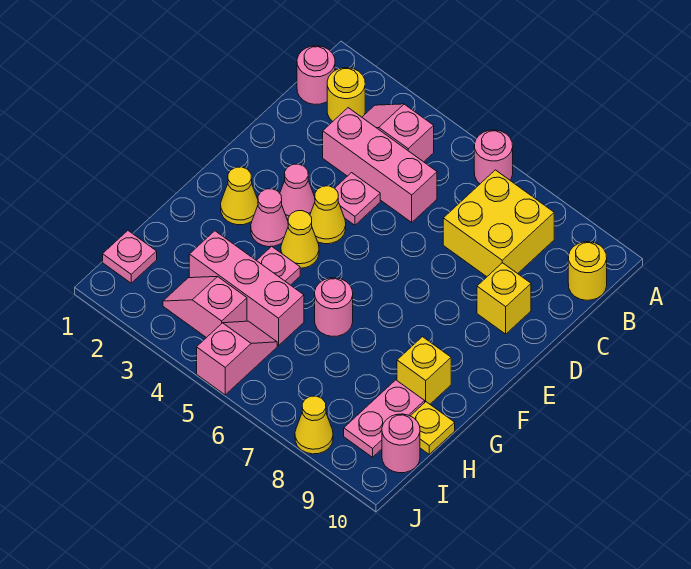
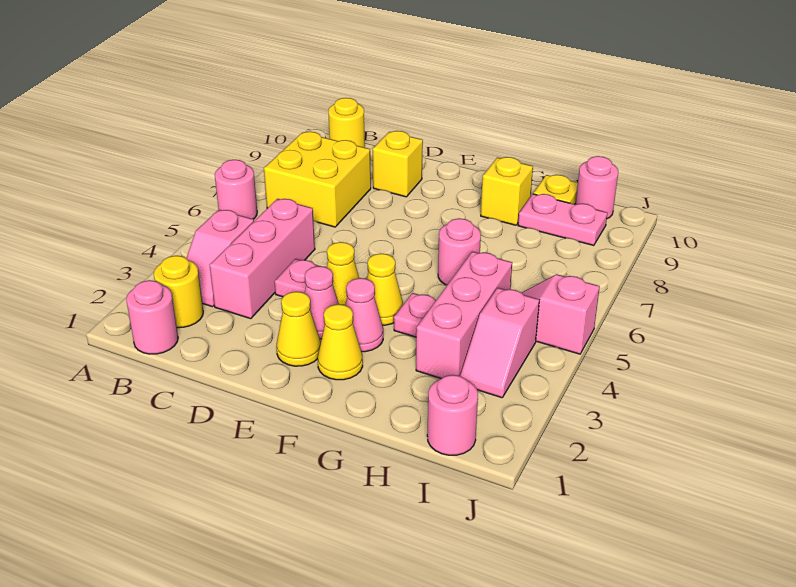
pink plate I1 level 1 -> pink round brick I1 level 1
yellow cone J8 level 1 -> yellow cone E2 level 1

